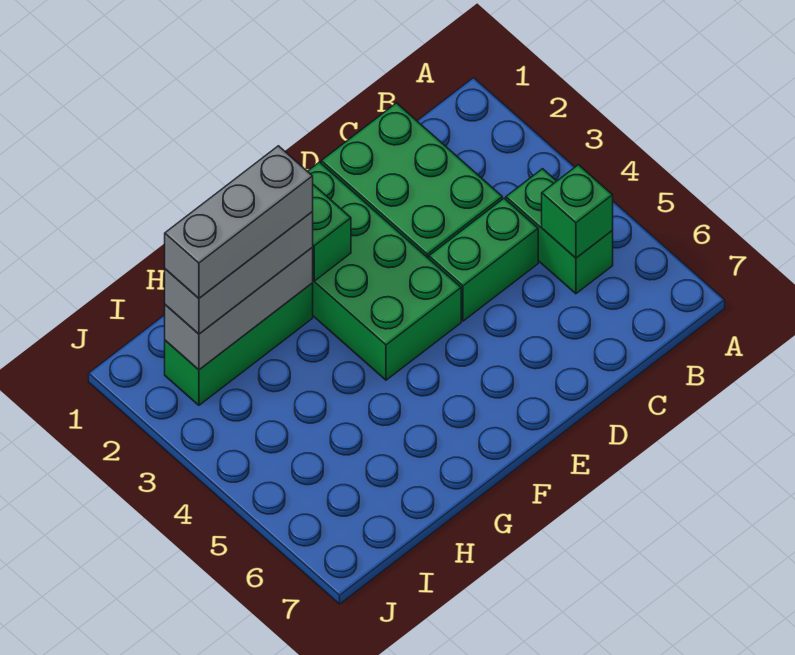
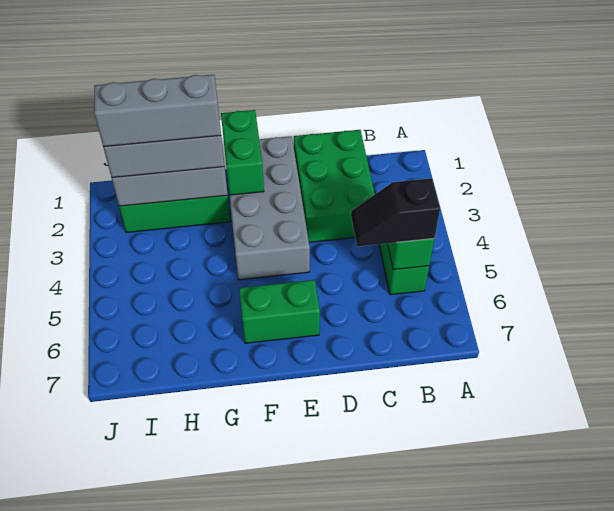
none -> black slope B5:C5 level 3 top B
green brick C4:D4 level 1 -> green brick E6:F6 level 1
green brick E1:F4 level 1 -> grey brick E1:F4 level 1

